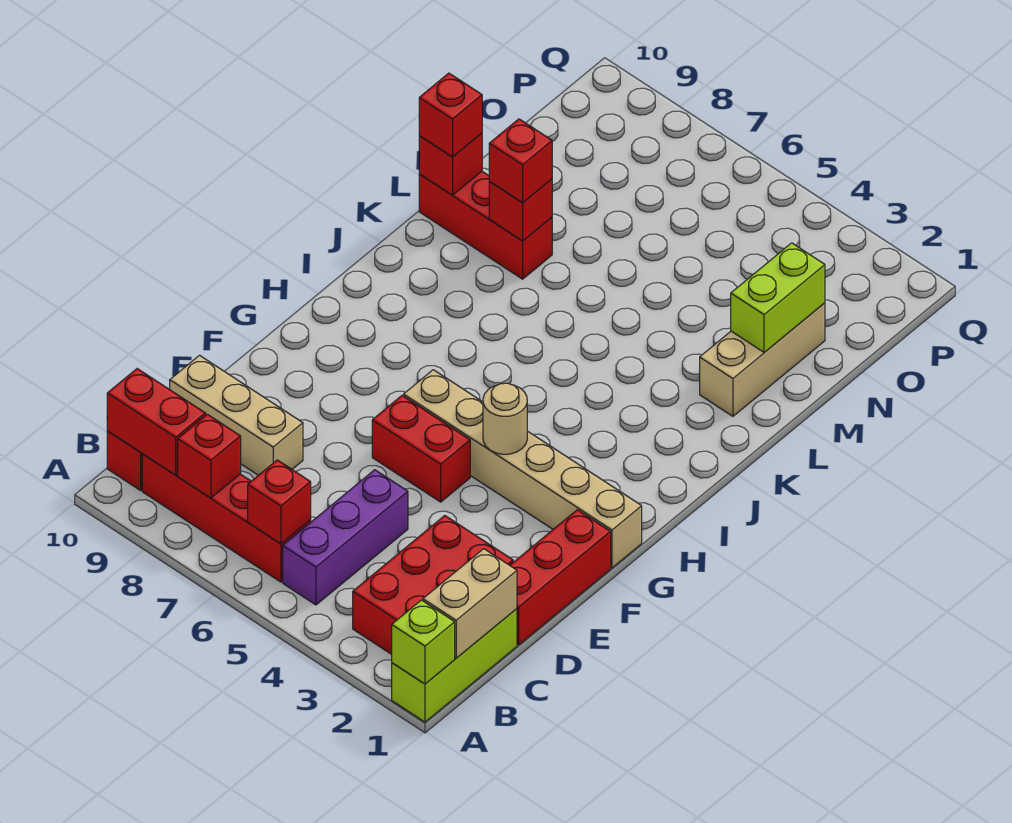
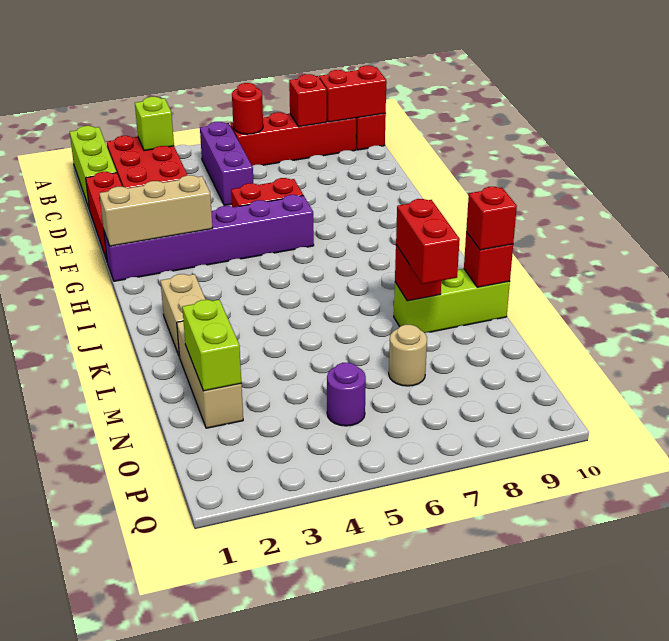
lime brick A1 level 2 -> lime brick B3 level 2
tan brick B1:C1 level 2 -> tan brick J2:K2 level 1
red brick B6 level 2 -> red round brick B6 level 2
tan brick D8:D10 level 1 -> tan brick G1:G3 level 2
tan brick G1:G6 level 1 -> purple brick G1:G6 level 1
tan round brick G4 level 2 -> tan round brick N7 level 1
red brick L8:L10 level 1 -> lime brick L8:L10 level 1
red brick L8 level 3 -> red brick L8:M8 level 3
none -> purple round brick O5 level 1

